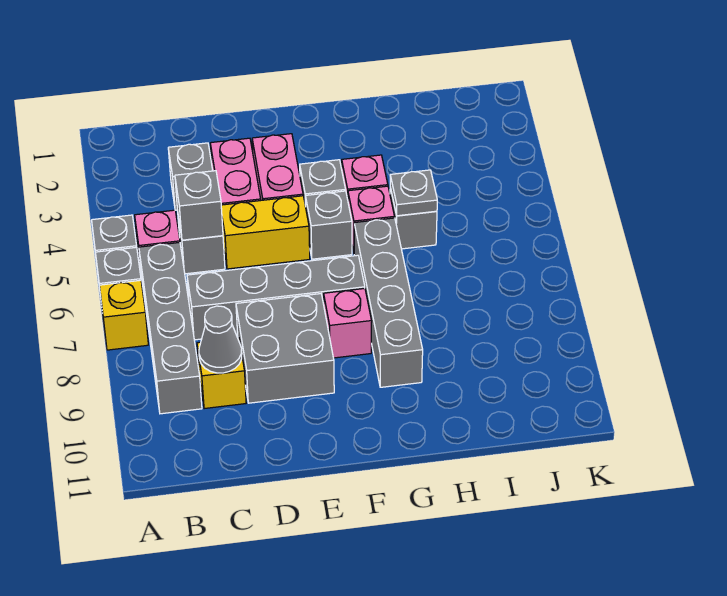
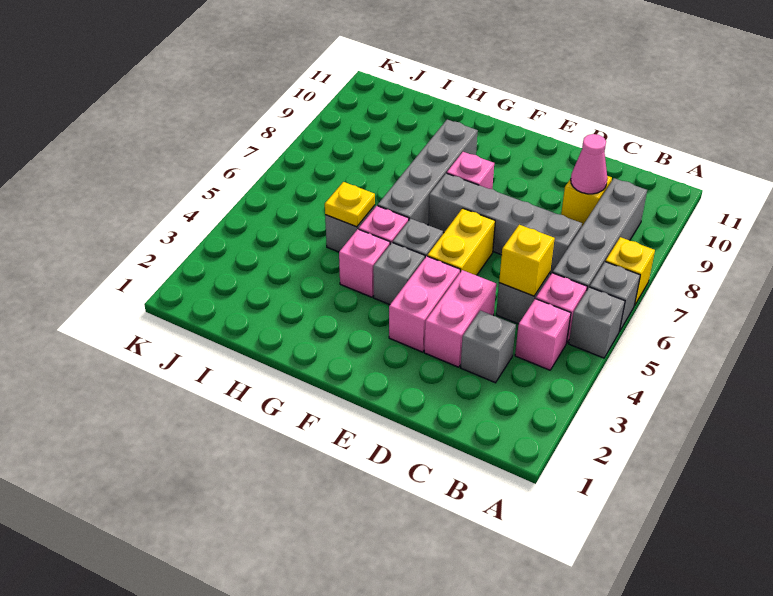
none -> pink brick B4 level 1
grey brick C5 level 2 -> yellow brick C5 level 2
grey cone C9 level 2 -> pink cone C9 level 2
yellow brick D5:E5 level 1 -> yellow brick E5:E6 level 1
grey brick D8:E9 level 1 -> none
grey plate H5 level 2 -> yellow plate H5 level 2

